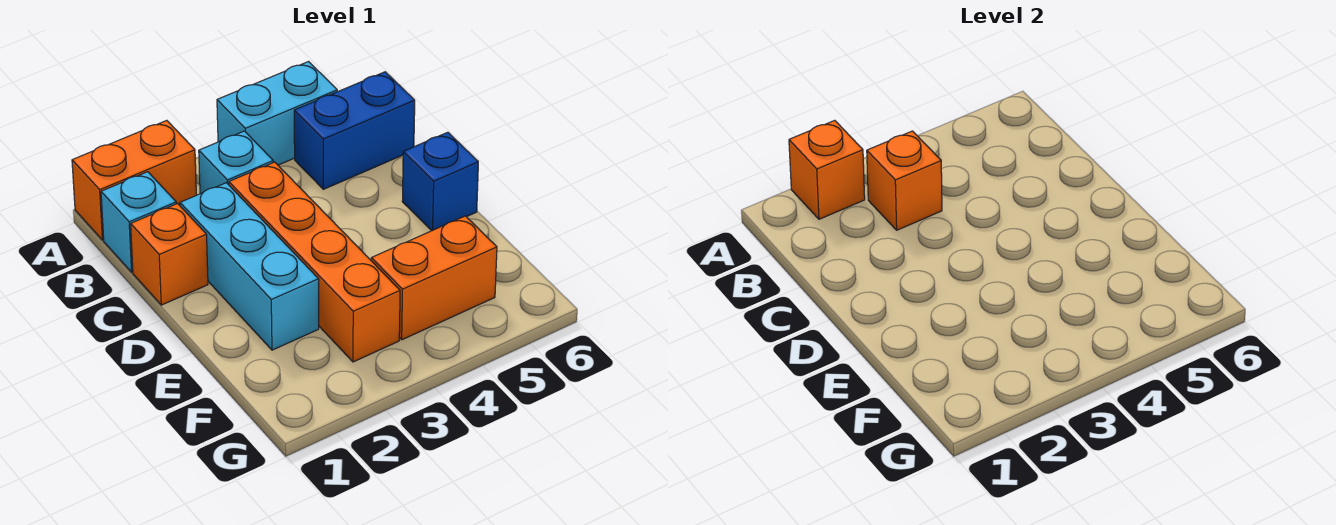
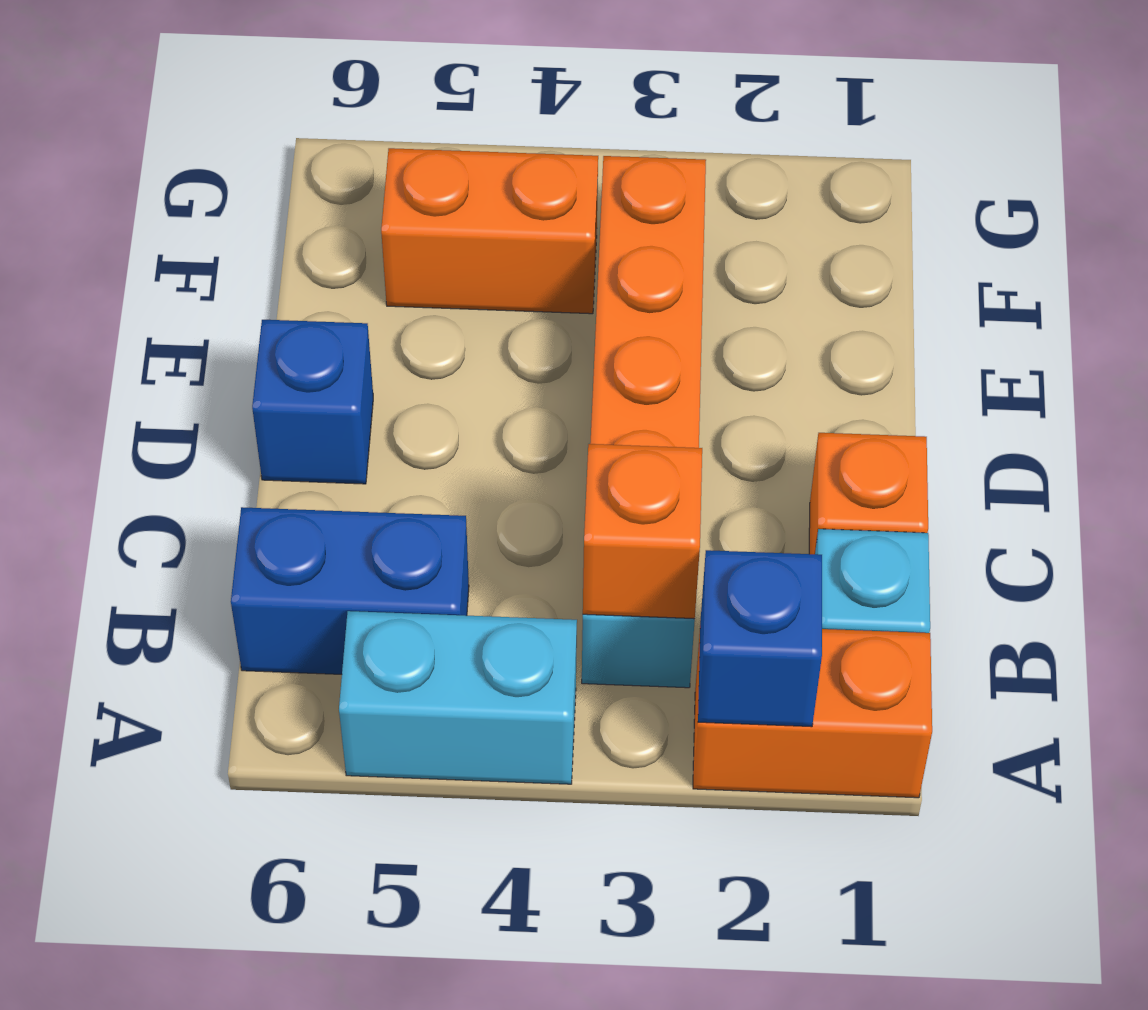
orange brick A2 level 2 -> blue brick A2 level 2
cyan brick C2:E2 level 1 -> none

